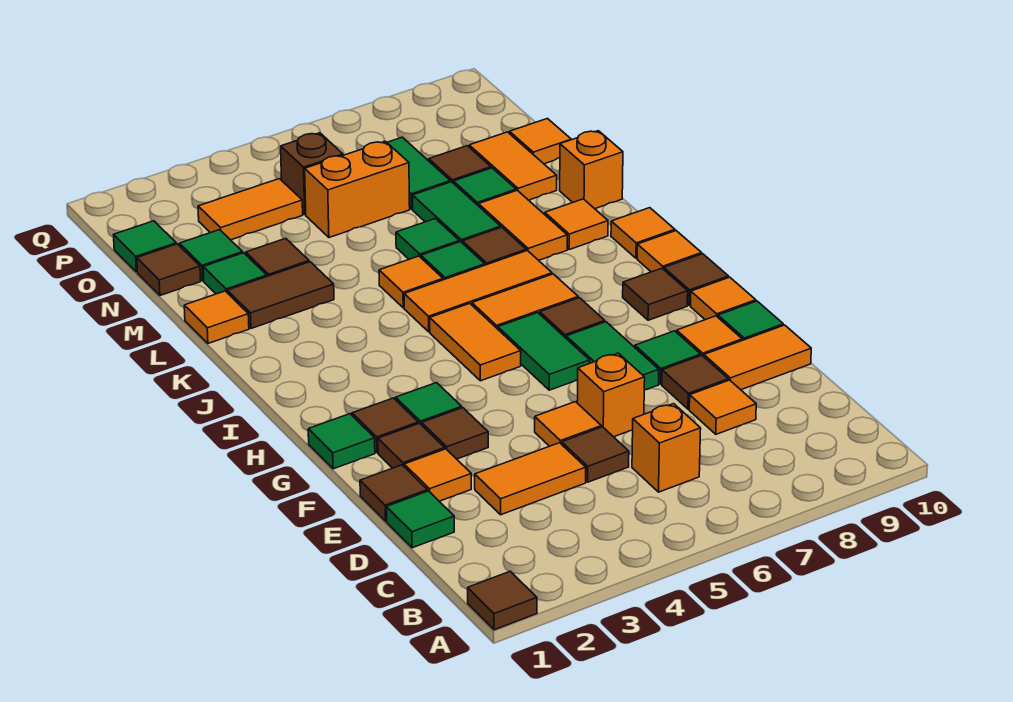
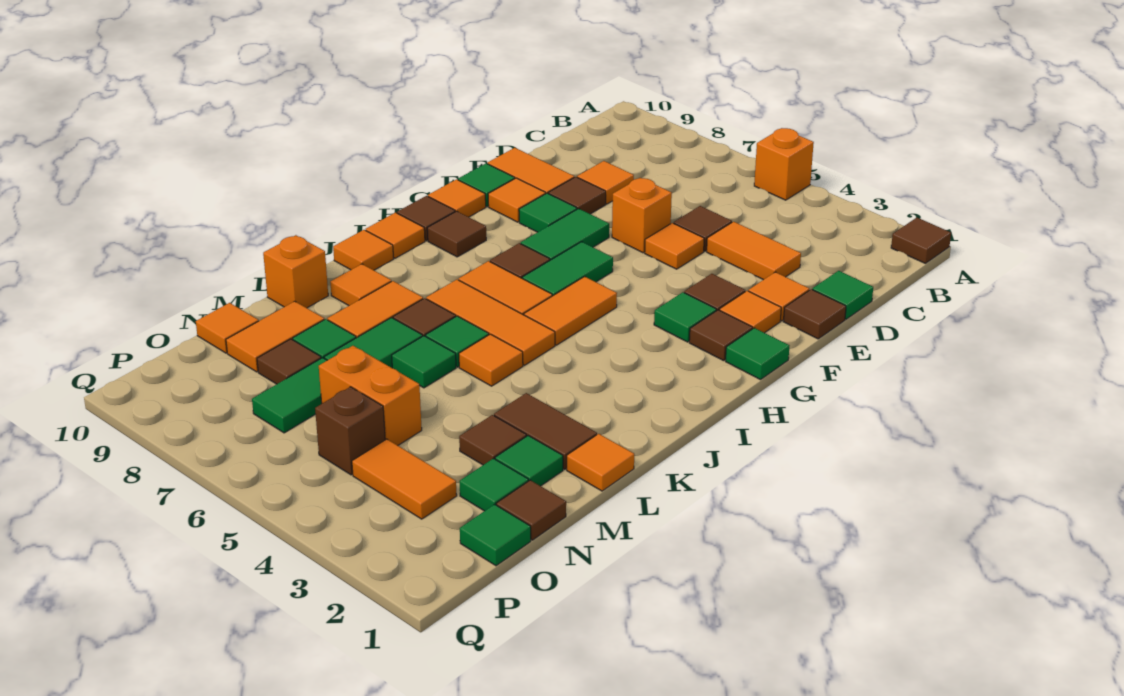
orange brick C6 level 1 -> orange brick A5 level 1
brown tile F2 level 1 -> orange tile F2 level 1

